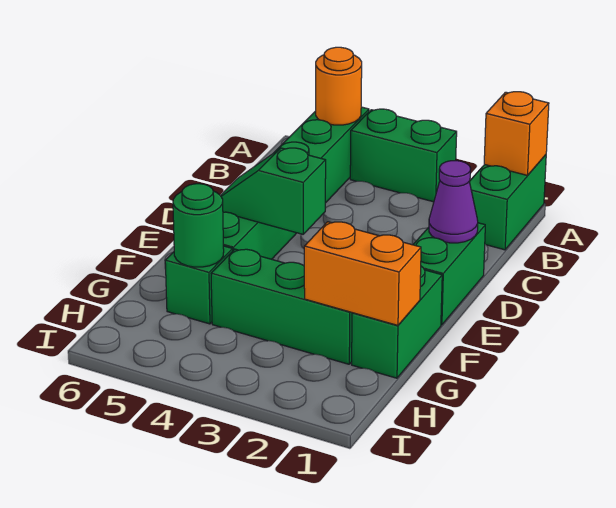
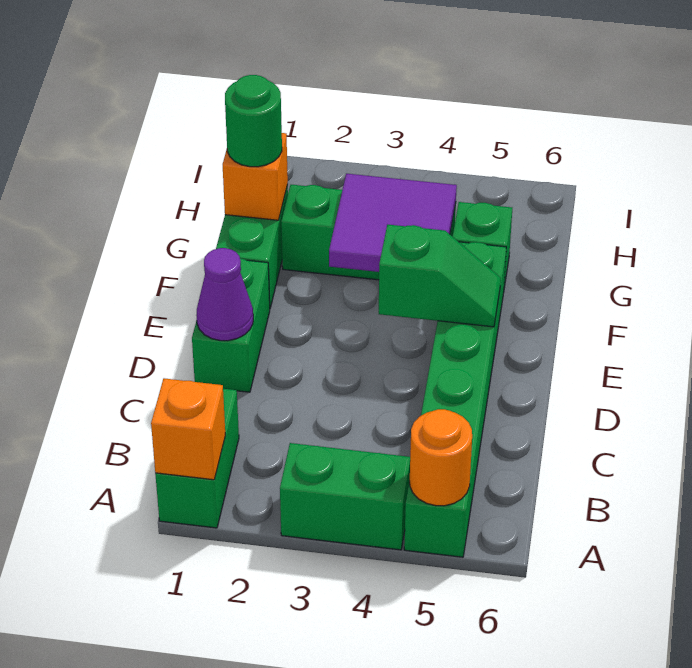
none -> purple tile F3:G4 level 2
orange brick G1:G2 level 2 -> orange brick G1 level 2
green round brick G5 level 2 -> green round brick G1 level 3

